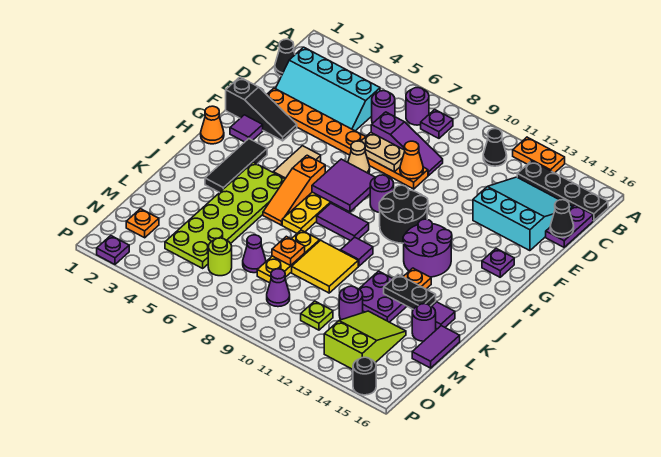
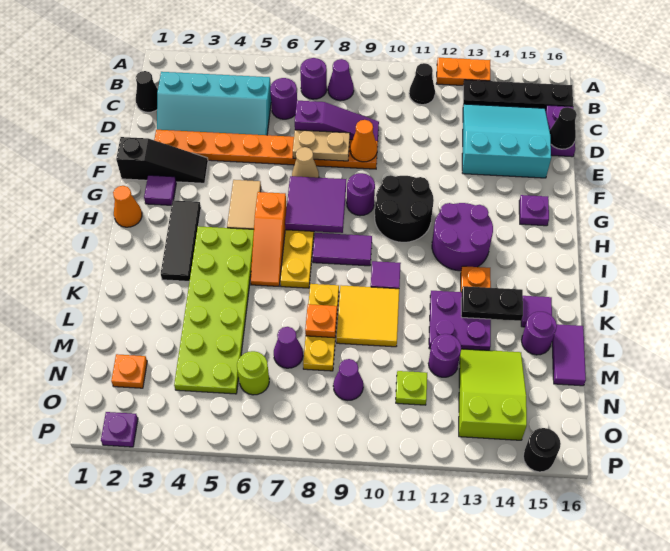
purple plate B8 level 1 -> purple cone B8 level 1

